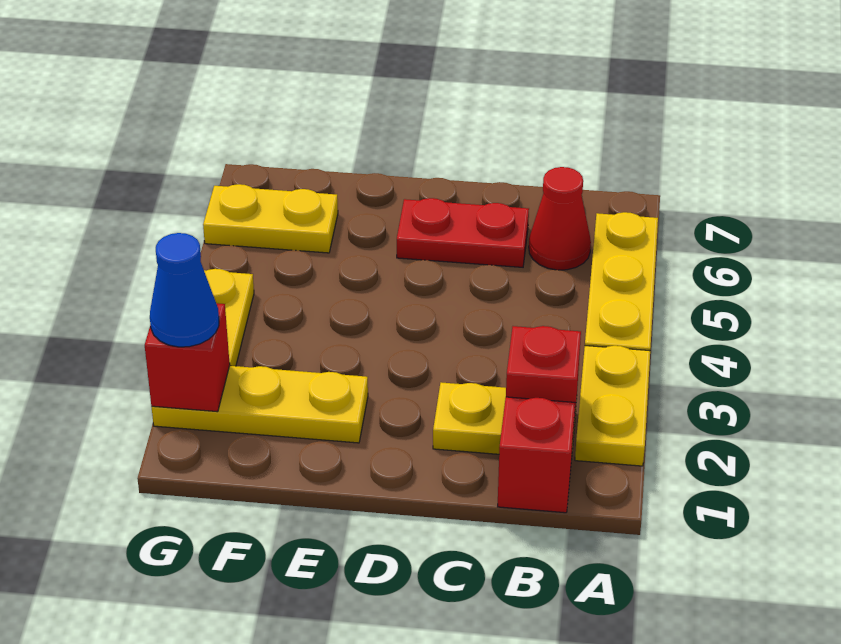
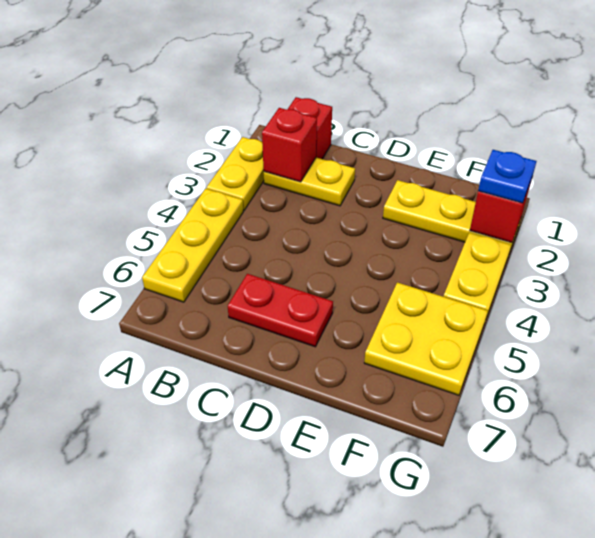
red cone B6 level 1 -> none
yellow plate F6:G6 level 1 -> yellow plate F5:G6 level 1
blue cone G2 level 3 -> blue plate G2 level 3

